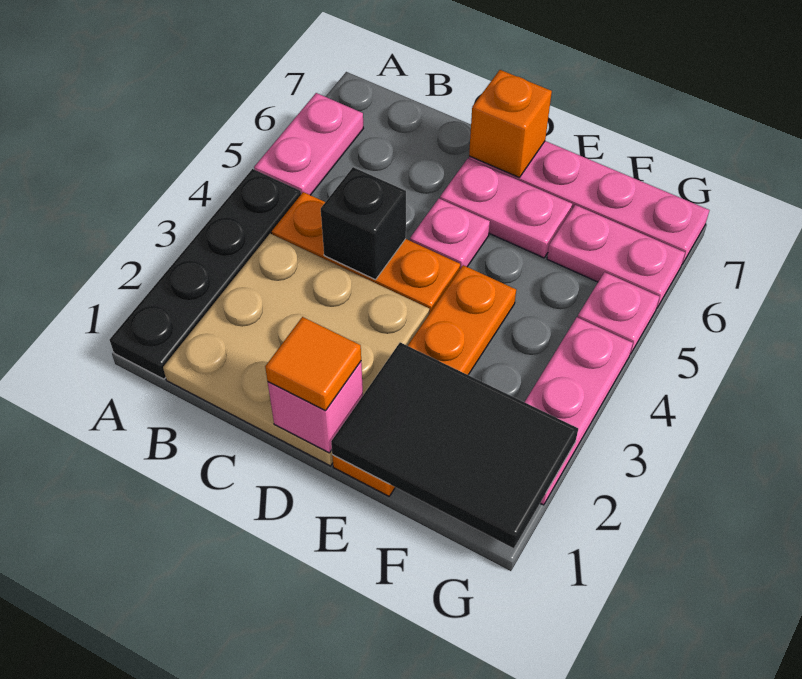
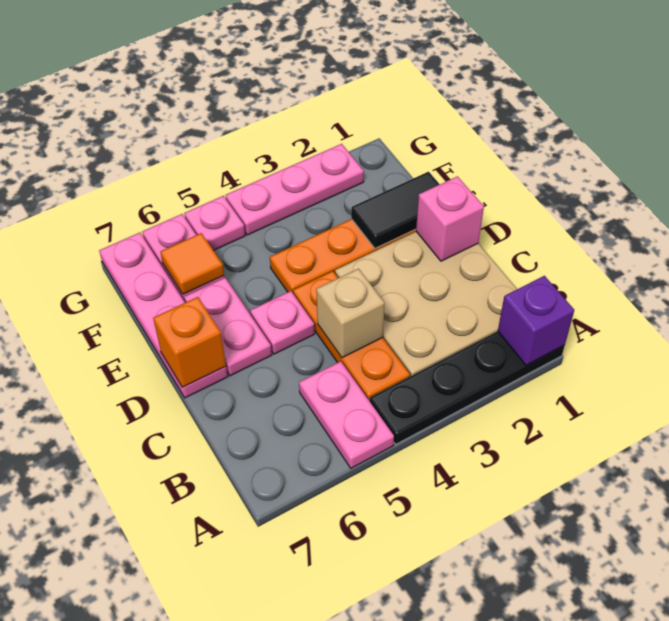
none -> purple brick A1 level 2
pink plate A5:A6 level 1 -> pink plate A5:B5 level 1
black brick C4 level 2 -> tan brick C4 level 2
orange tile D1 level 3 -> orange tile F6 level 2
black tile E1:G2 level 2 -> black tile E1:E2 level 2

